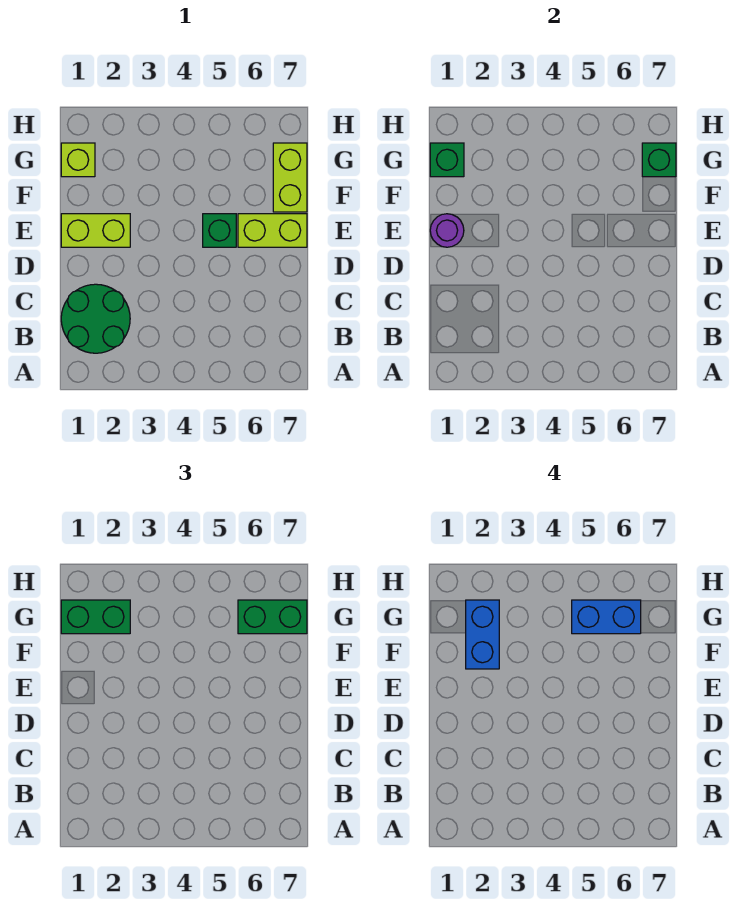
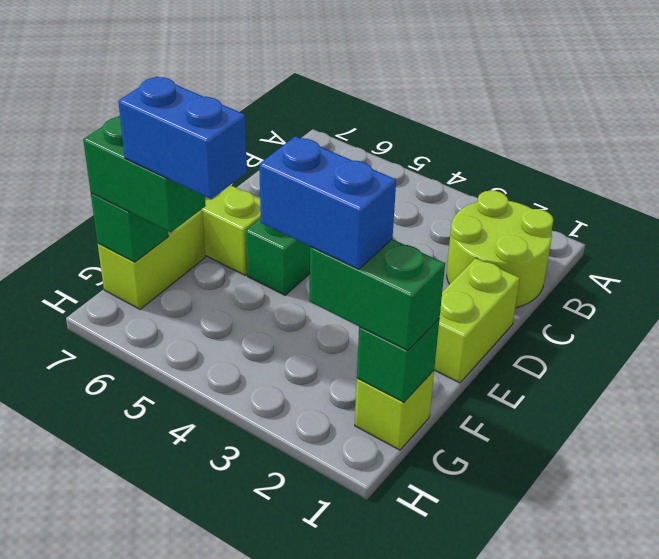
green round brick B1:C2 level 1 -> lime round brick B1:C2 level 1
lime brick E1:E2 level 1 -> lime brick D1:E1 level 1
purple round brick E1 level 2 -> none
blue brick F2:G2 level 4 -> blue brick G2:G3 level 4

